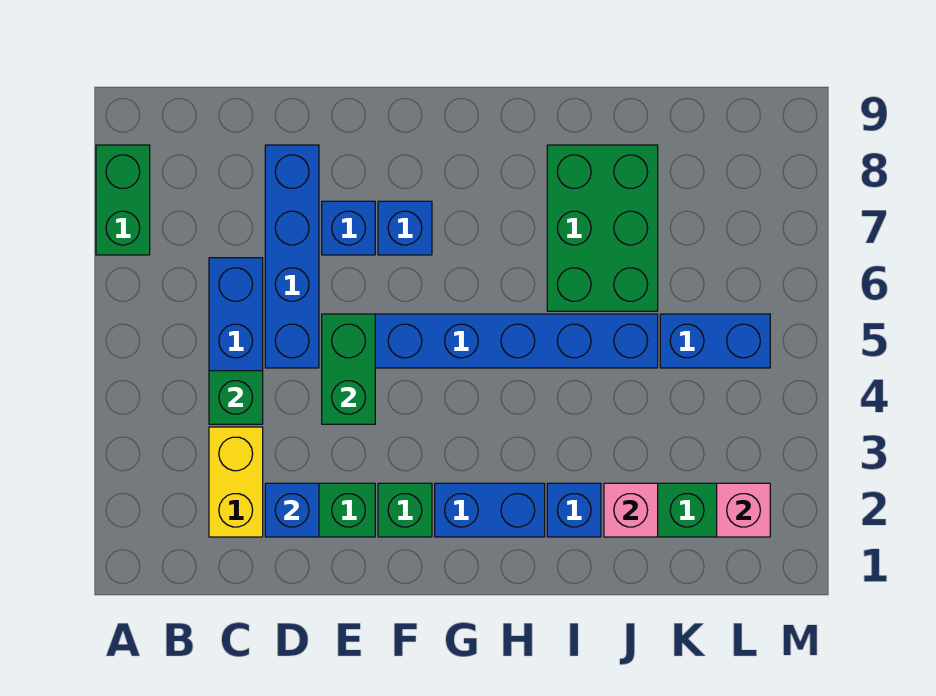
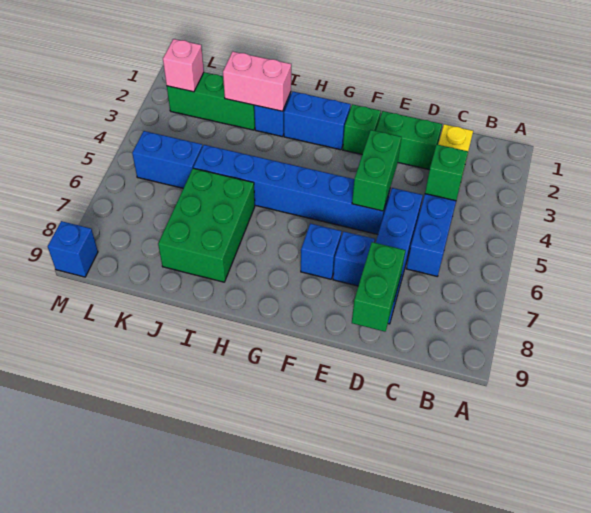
green brick A7:A8 level 1 -> green brick D8:D9 level 2
blue brick D2 level 2 -> blue brick M9 level 1
pink brick J2 level 2 -> pink brick I2:J2 level 2

